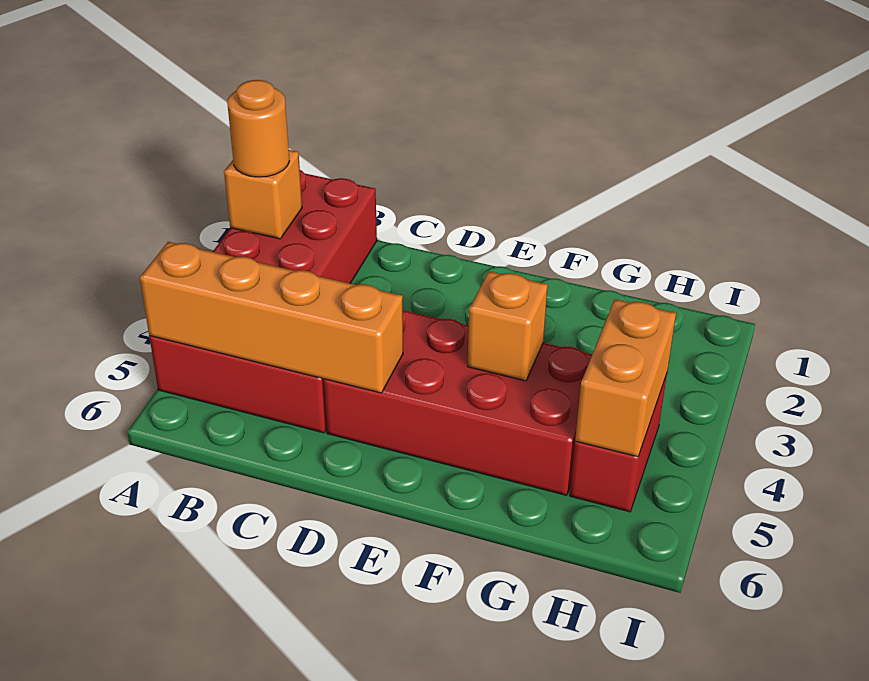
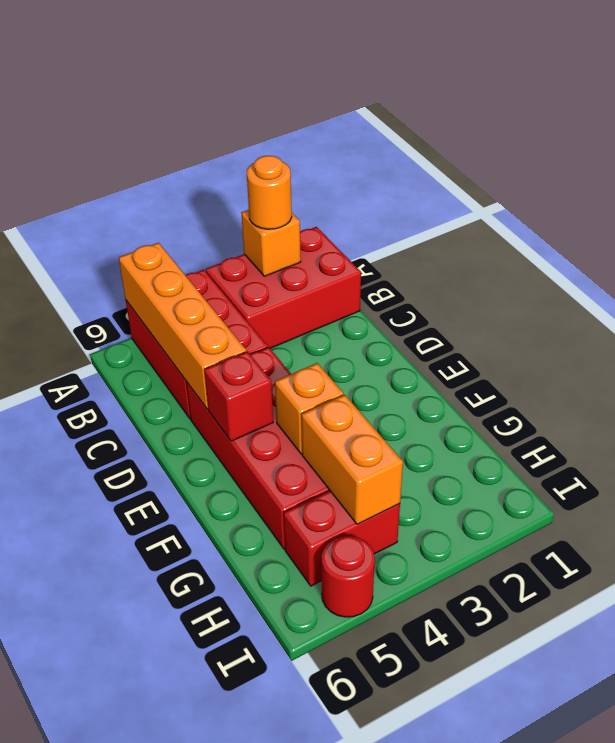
none -> red brick E5 level 2
orange brick H4:H5 level 2 -> orange brick G4:H4 level 2
none -> red round brick I5 level 1

